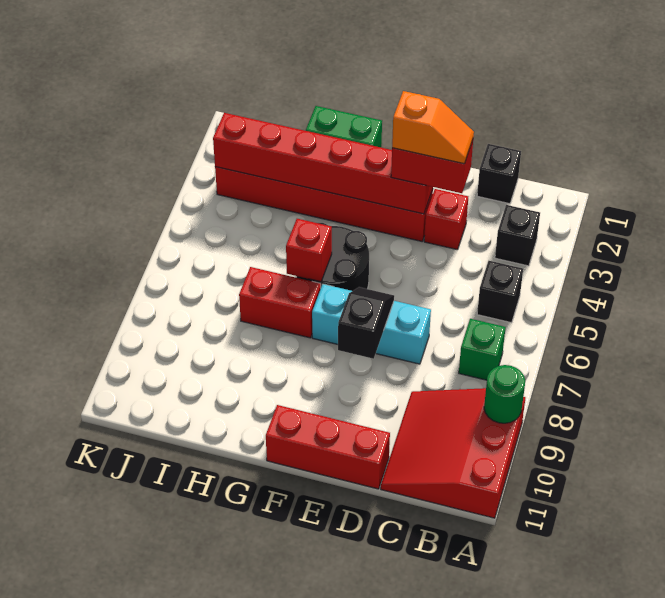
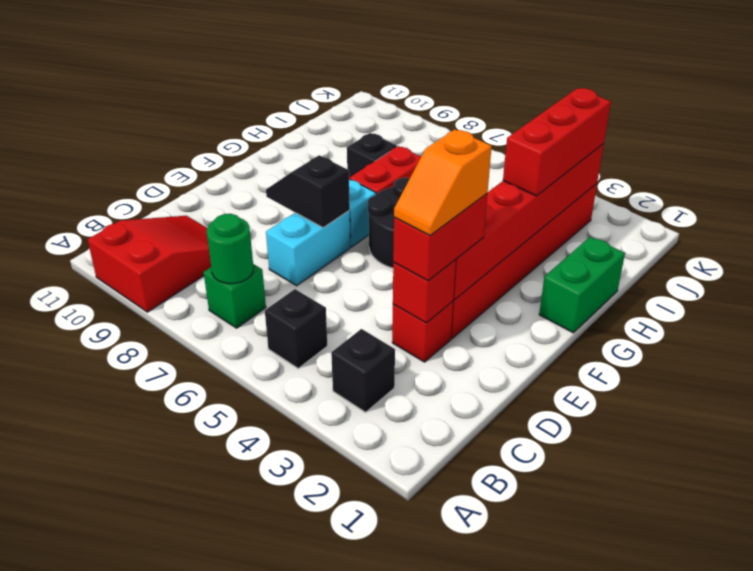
red slope A9:C11 level 1 top A -> red slope A9:C10 level 1 top A
green round brick A9 level 2 -> green round brick B7 level 2
black brick C1 level 1 -> black brick H8 level 1
red brick D11:F11 level 1 -> red brick H3:J3 level 3
black slope E7:E8 level 2 top 8 -> black slope E7:E8 level 2 top 7
red brick G6 level 2 -> red brick D3 level 2

